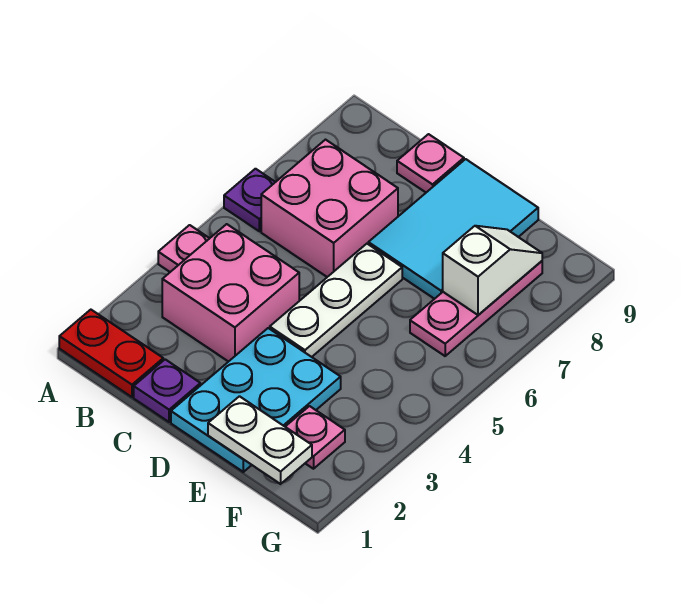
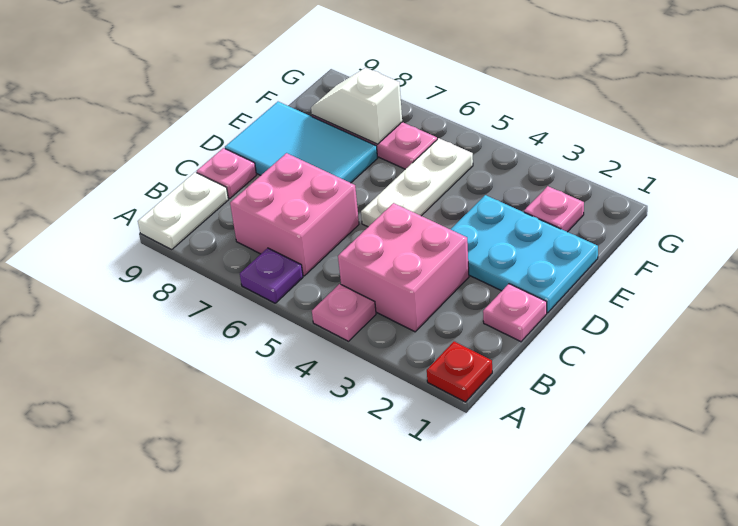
red plate A1:B1 level 1 -> red plate A1 level 1
purple plate C1 level 1 -> pink plate C1 level 1
white plate D4:D6 level 1 -> white plate D5:F5 level 1
white plate E1:F1 level 2 -> white plate A9:B9 level 1

